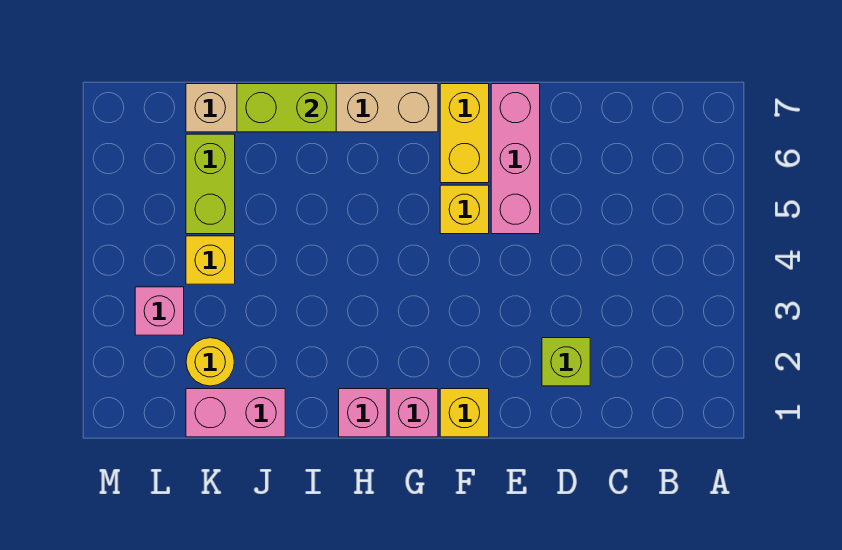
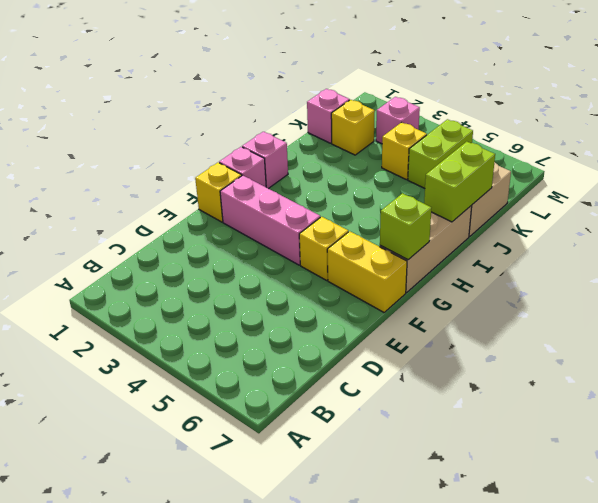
lime brick D2 level 1 -> lime brick G7 level 2
pink brick E5:E7 level 1 -> pink brick F2:F4 level 1
pink brick J1:K1 level 1 -> pink brick K1 level 1
yellow round brick K2 level 1 -> yellow brick K2 level 1
lime brick K5:K6 level 1 -> lime brick K5:L5 level 1

